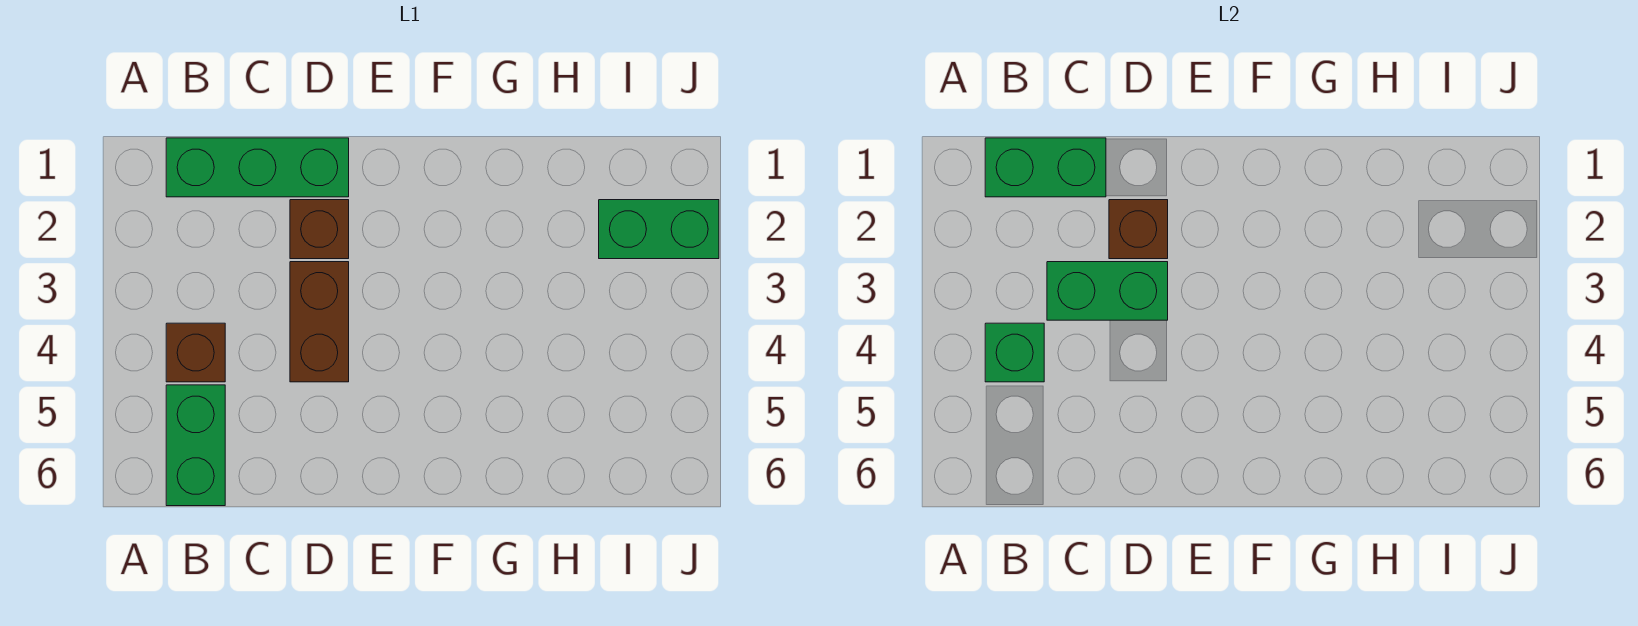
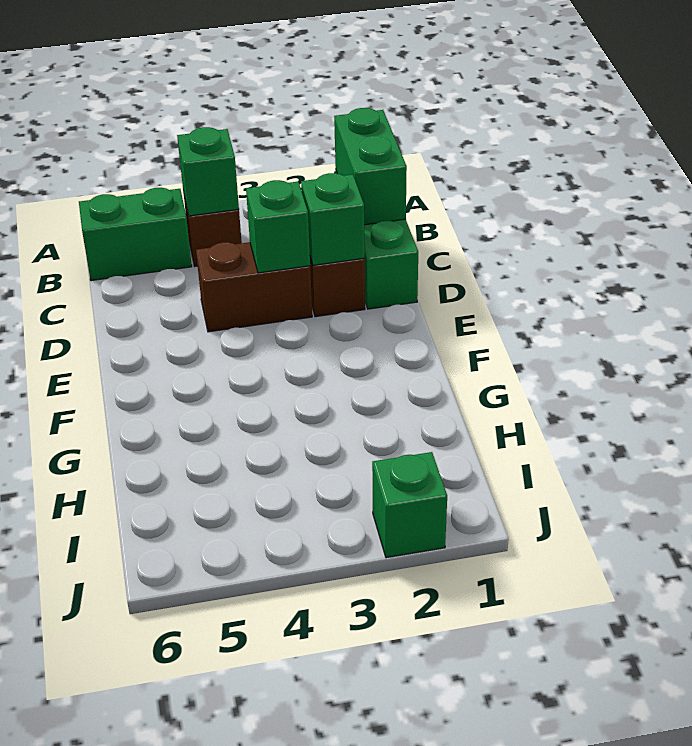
green brick C3:D3 level 2 -> green brick D3 level 2
brown brick D2 level 2 -> green brick D2 level 2
green brick I2:J2 level 1 -> green brick J2 level 1

